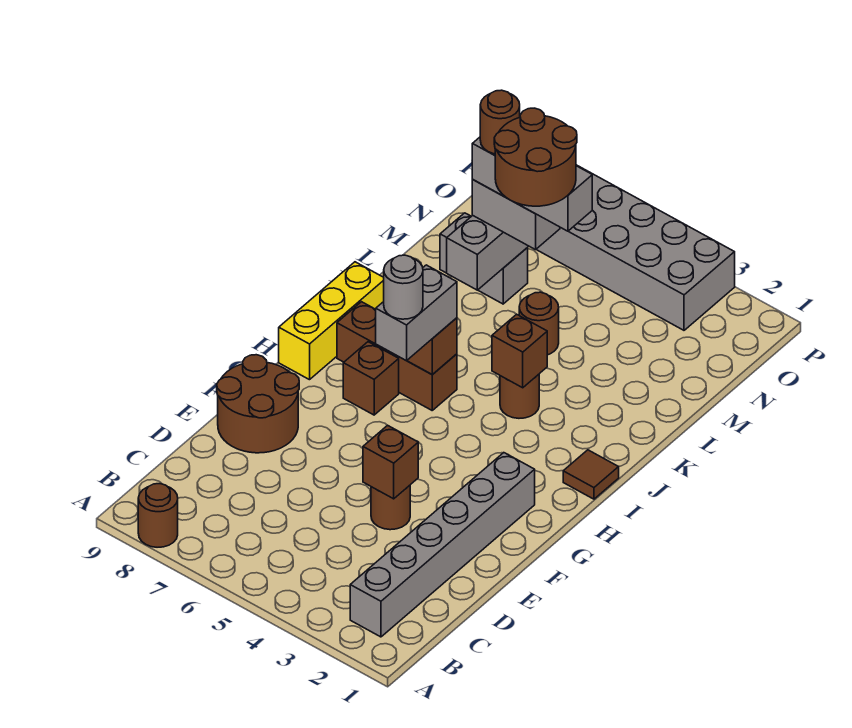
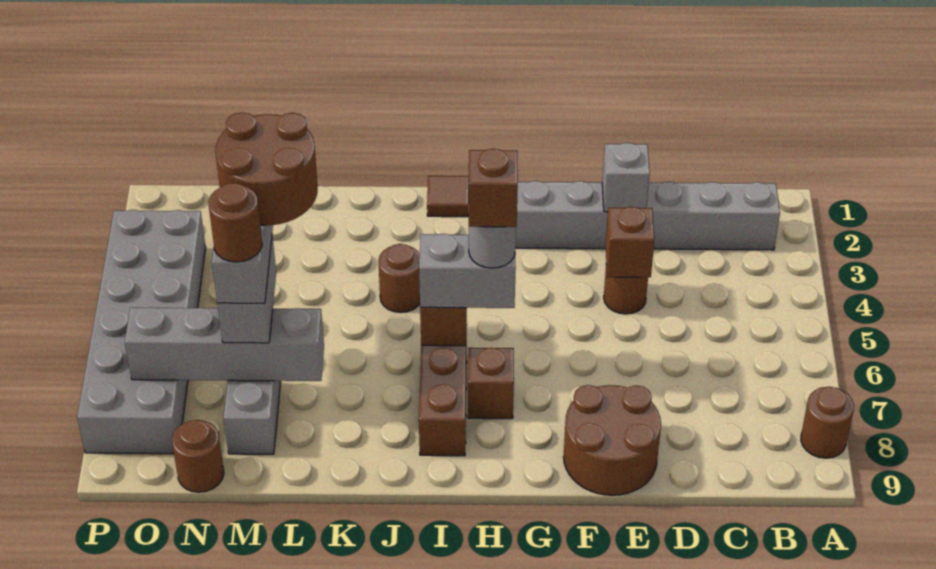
none -> grey brick E2 level 2
yellow brick H9:J9 level 1 -> none
brown brick J4 level 2 -> brown brick H6 level 5
brown round brick L5 level 1 -> brown round brick N9 level 1

